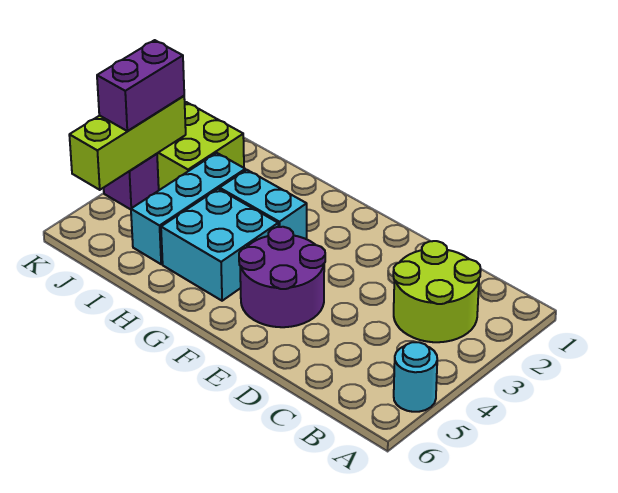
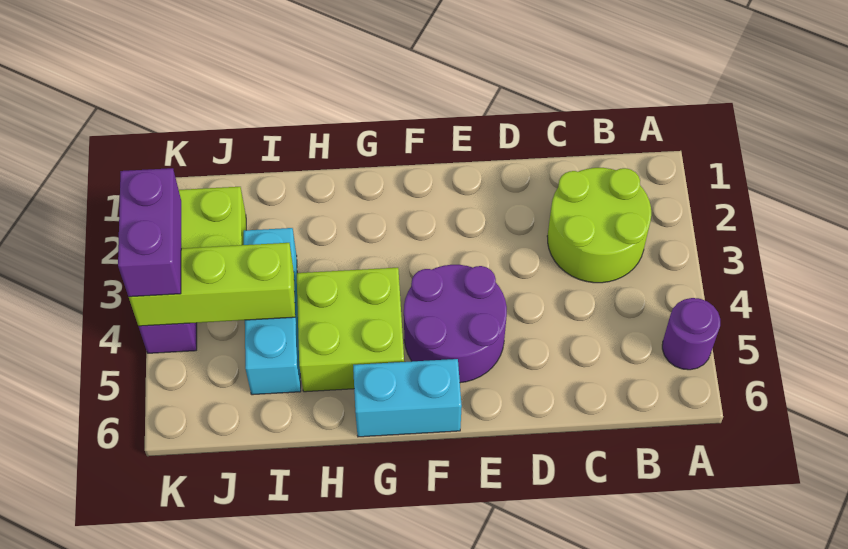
cyan round brick A5 level 1 -> purple round brick A5 level 1
cyan brick G3:H3 level 1 -> cyan brick F6:G6 level 1
cyan brick G4:H5 level 1 -> lime brick G4:H5 level 1
lime brick K3:K5 level 2 -> lime brick I4:K4 level 2

